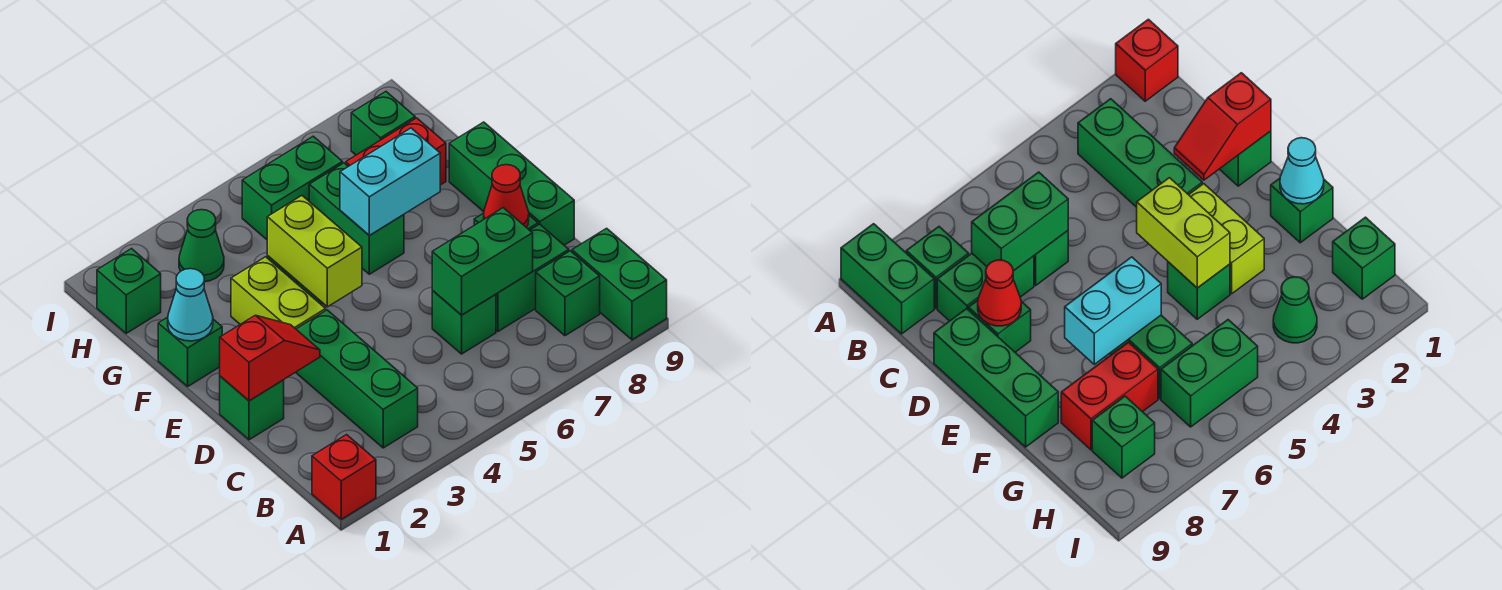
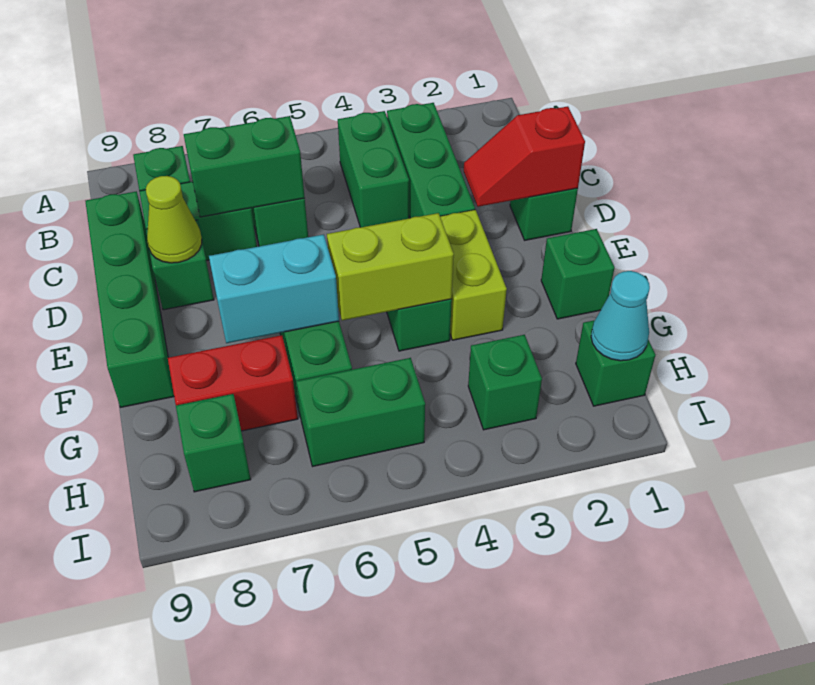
red brick A1 level 1 -> none
green brick A9:B9 level 1 -> green brick B4:C4 level 1
red cone D8 level 2 -> lime cone D8 level 2
green brick D9:F9 level 1 -> green brick C9:F9 level 1
lime brick E4:F4 level 2 -> lime brick F4:F5 level 2
cyan cone F1 level 2 -> cyan cone H1 level 2
green cone H3 level 1 -> green brick H3 level 1

